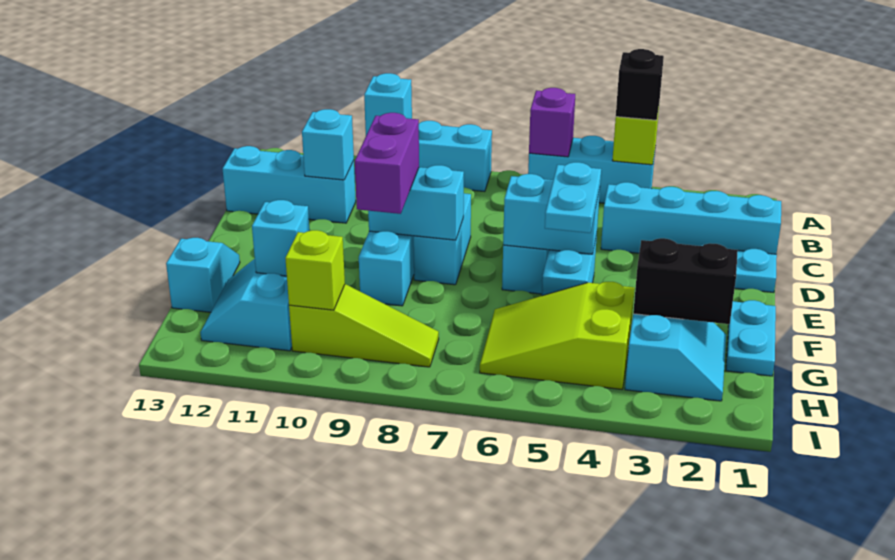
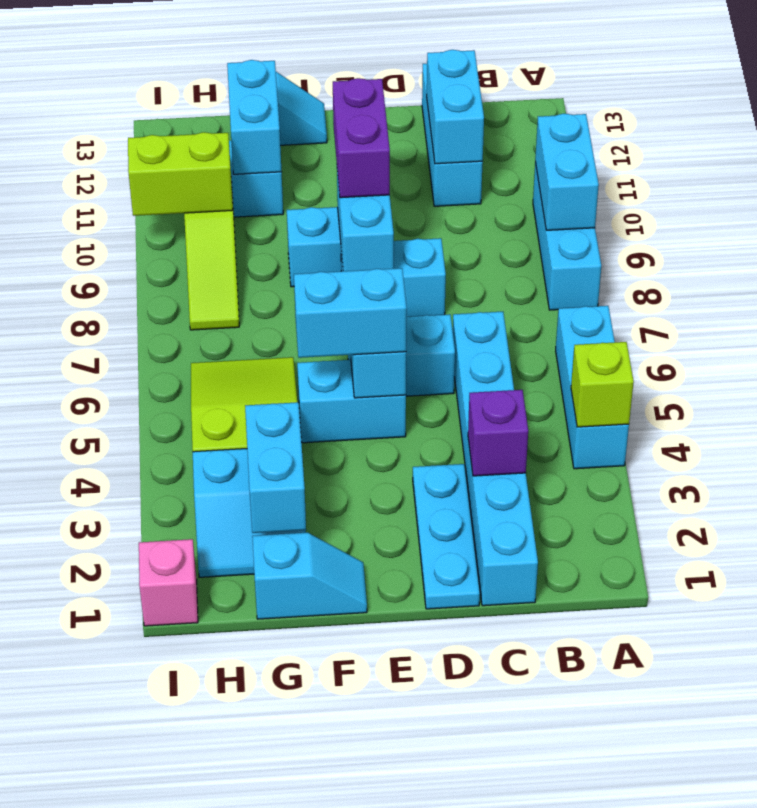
black brick A4 level 3 -> none
purple brick A6 level 2 -> purple brick C3 level 2
cyan brick A10 level 2 -> cyan brick A9:A10 level 2
cyan brick C1:C4 level 1 -> cyan brick C1:C6 level 1
cyan brick C11 level 2 -> cyan brick C11:C12 level 2
cyan plate E5:F5 level 3 -> cyan brick E5:F5 level 3
purple brick E9:F9 level 3 -> purple brick E9:E10 level 3
cyan plate F1:G1 level 1 -> cyan slope F1:G1 level 1 top G
black brick G2:G3 level 2 -> cyan brick G2:G3 level 2
cyan brick G11 level 2 -> cyan brick G11:G12 level 2
lime brick H10 level 2 -> lime brick H10:I10 level 2
none -> pink brick I1 level 1

